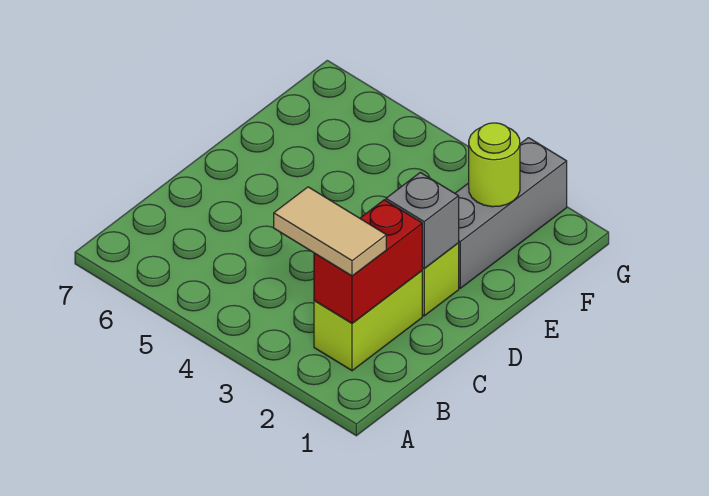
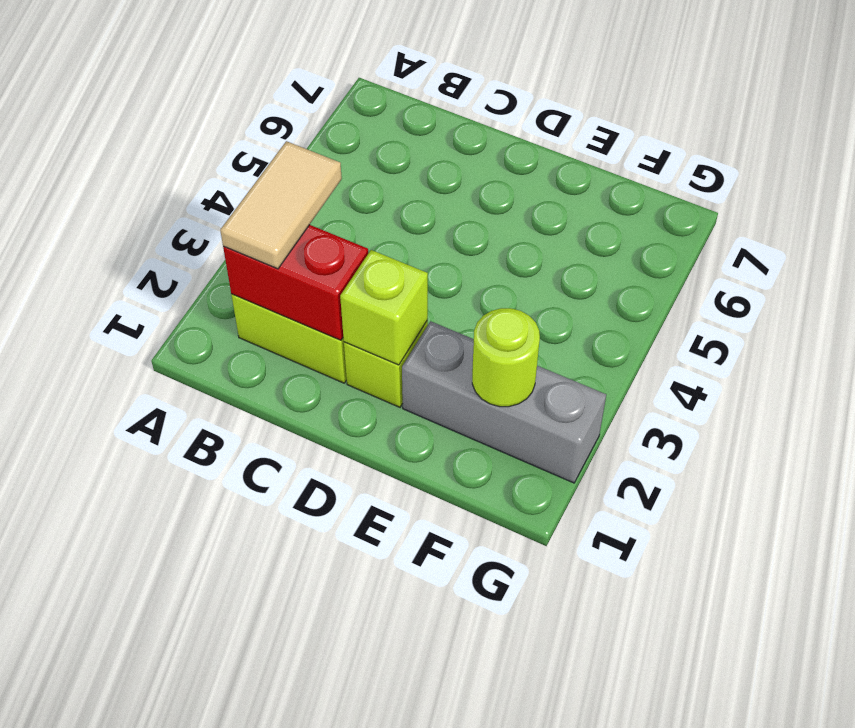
grey brick D2 level 2 -> lime brick D2 level 2

